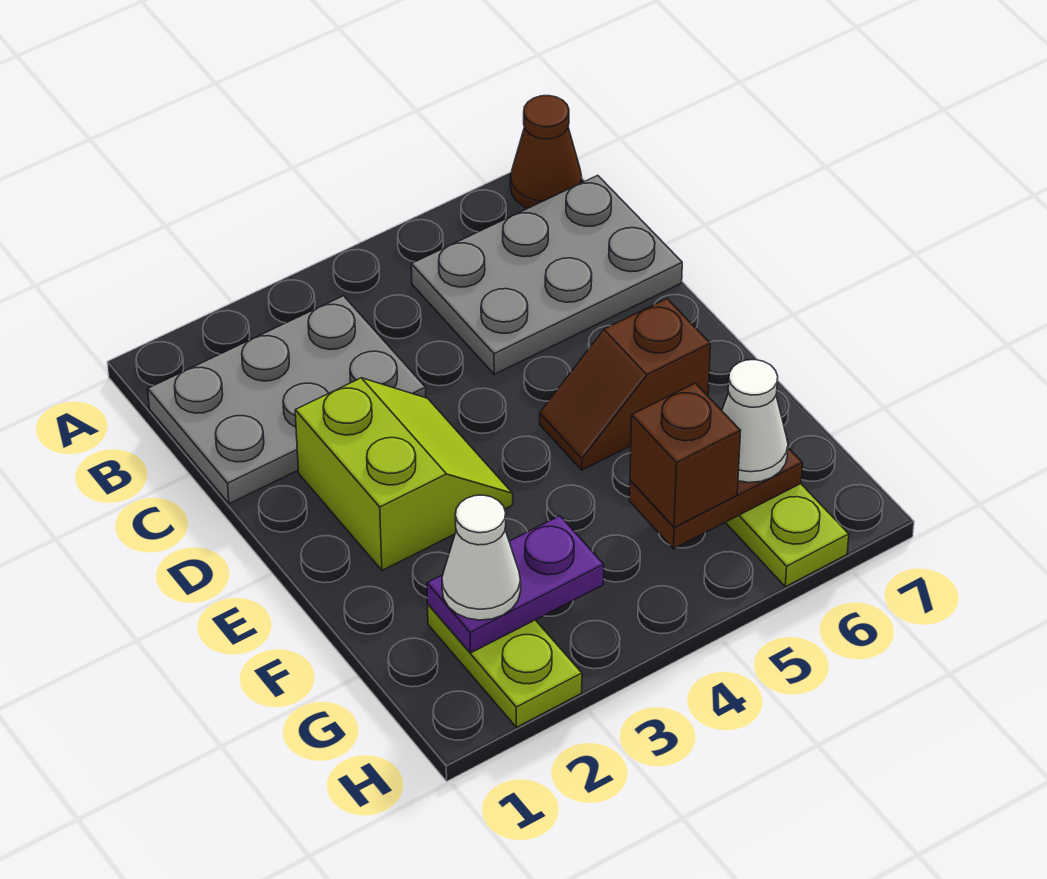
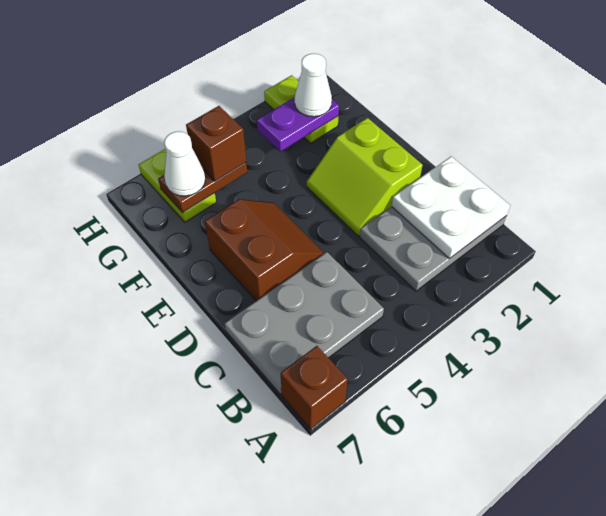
brown cone A7 level 1 -> brown brick A7 level 1
none -> white plate B1:C2 level 2
brown slope E5:E6 level 1 top 6 -> brown slope D5:E6 level 1 top 6

